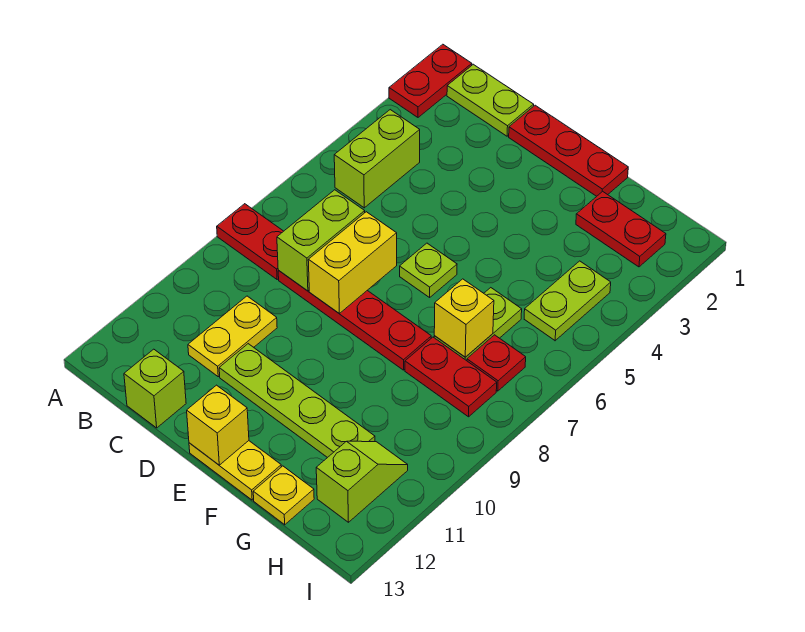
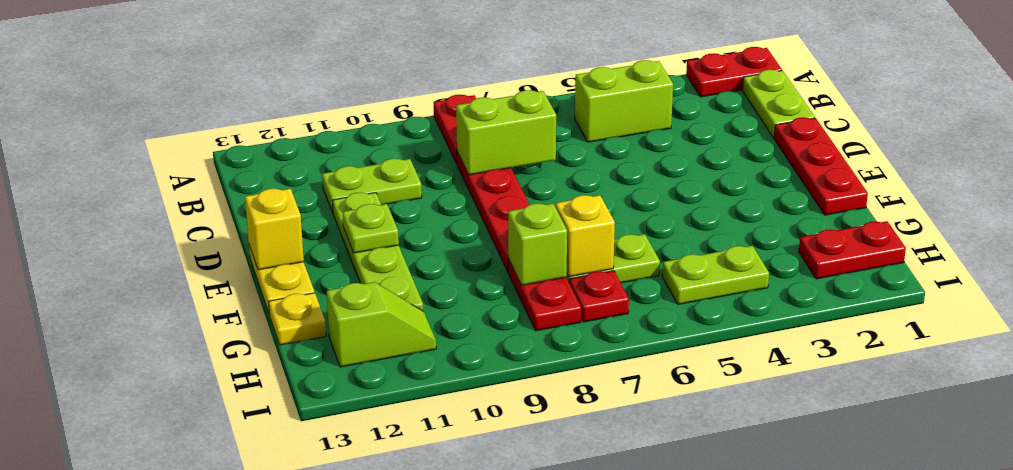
yellow plate C10:C11 level 1 -> lime plate C10:C11 level 1
lime brick C13 level 1 -> lime brick G8 level 2
yellow brick D7:D8 level 2 -> none
lime plate E6 level 1 -> lime plate E11 level 2
red plate G2:H2 level 1 -> red plate H1:H2 level 1

